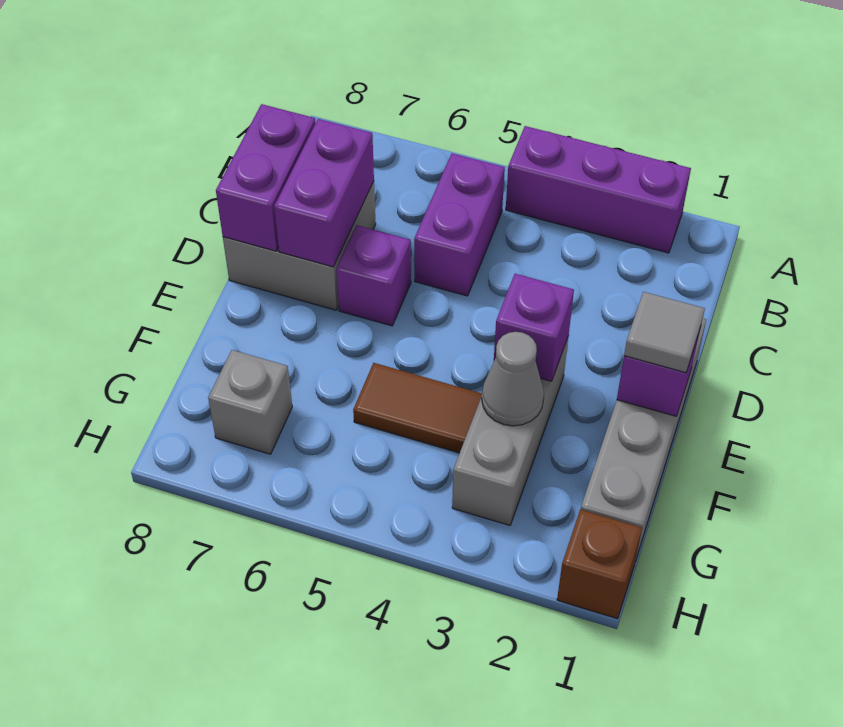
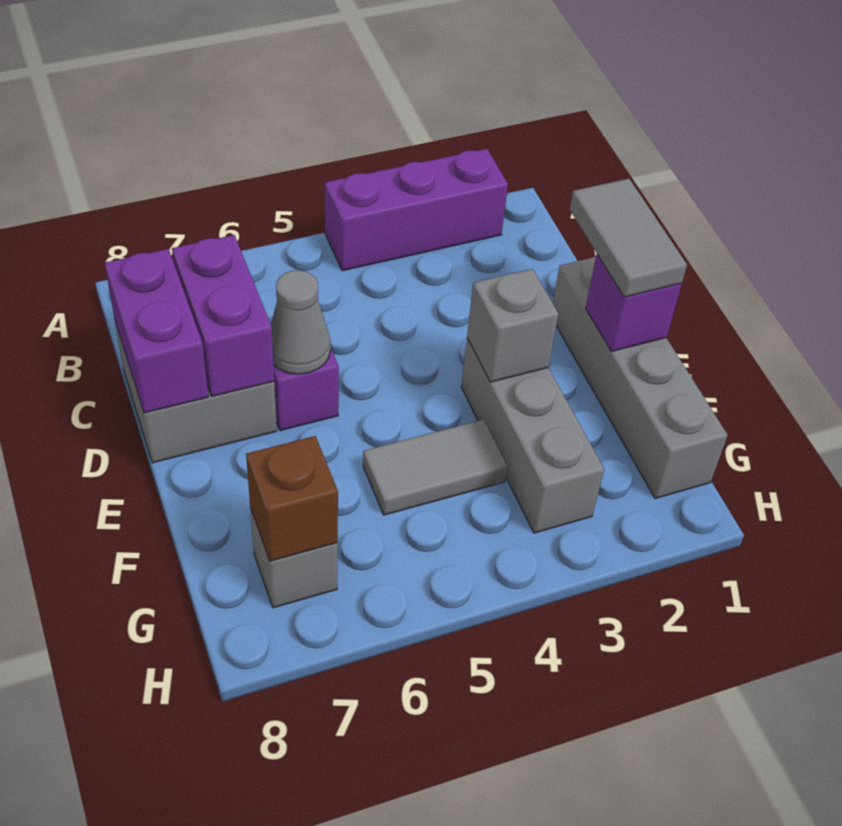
purple brick B5:C5 level 1 -> none
grey tile E1 level 3 -> grey tile D1:E1 level 3
purple brick E3 level 2 -> grey brick E3 level 2
grey cone F3 level 2 -> grey cone D6 level 2
brown tile F4:F5 level 1 -> grey tile F4:F5 level 1
brown brick H1 level 1 -> brown brick G7 level 2

